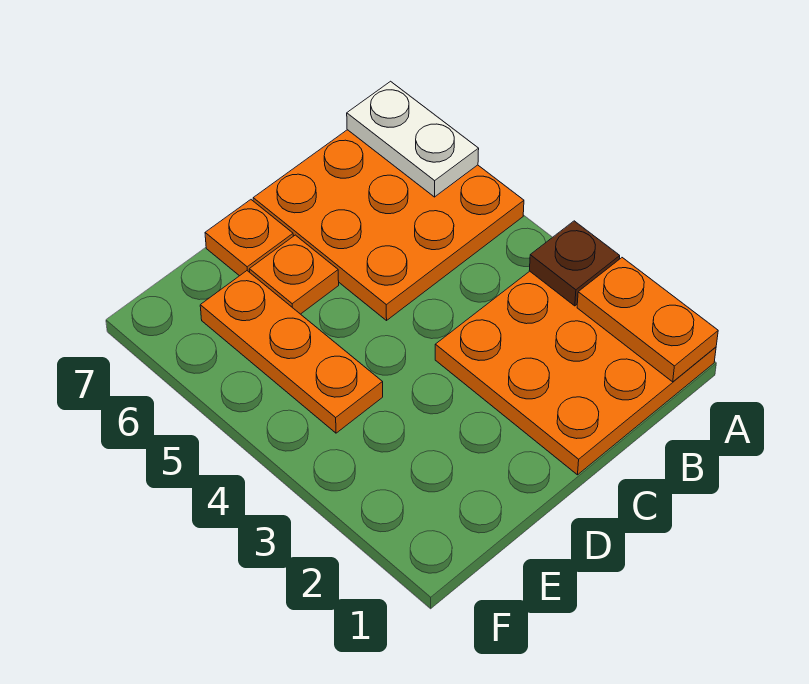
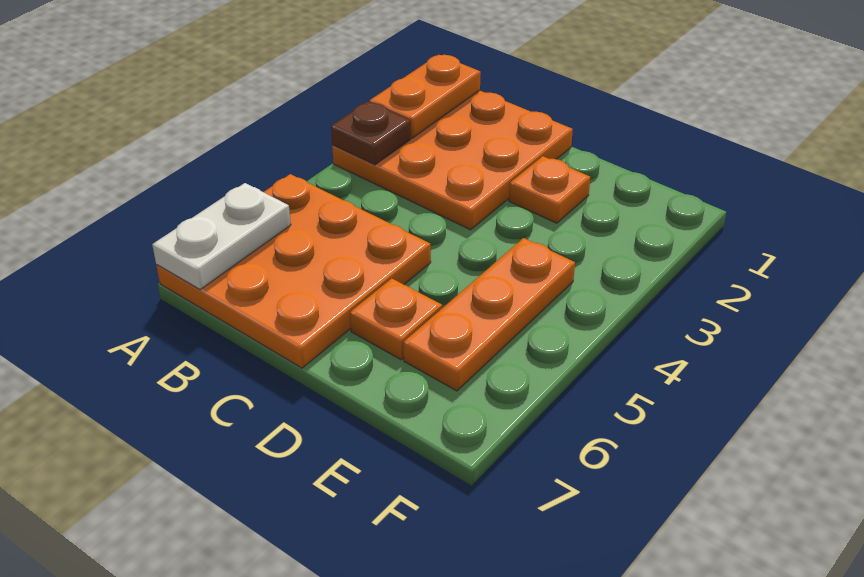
orange plate D7 level 1 -> orange plate D2 level 1

